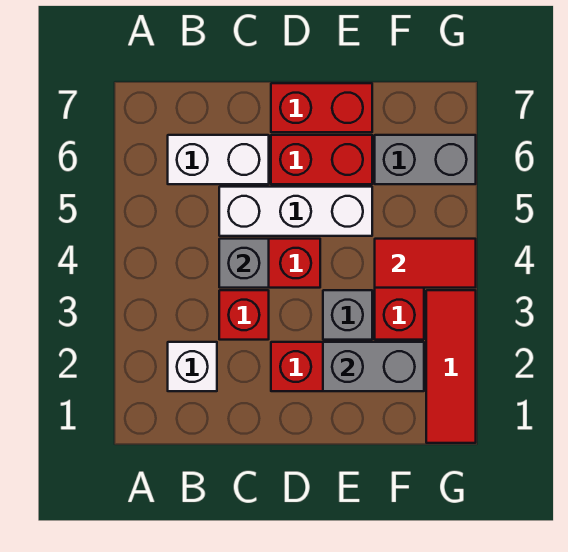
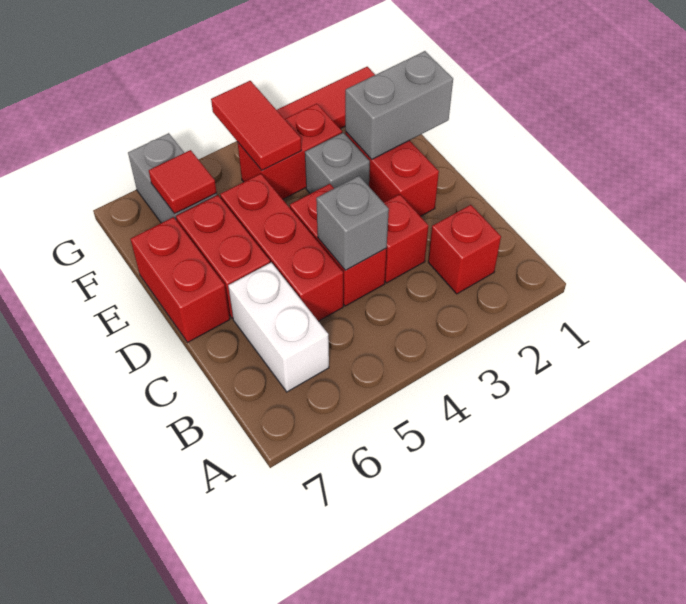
white brick B2 level 1 -> red brick B2 level 1
white brick C5:E5 level 1 -> red brick C5:E5 level 1
grey brick E2:F2 level 2 -> grey brick E1:E2 level 2
none -> red tile F6 level 2

